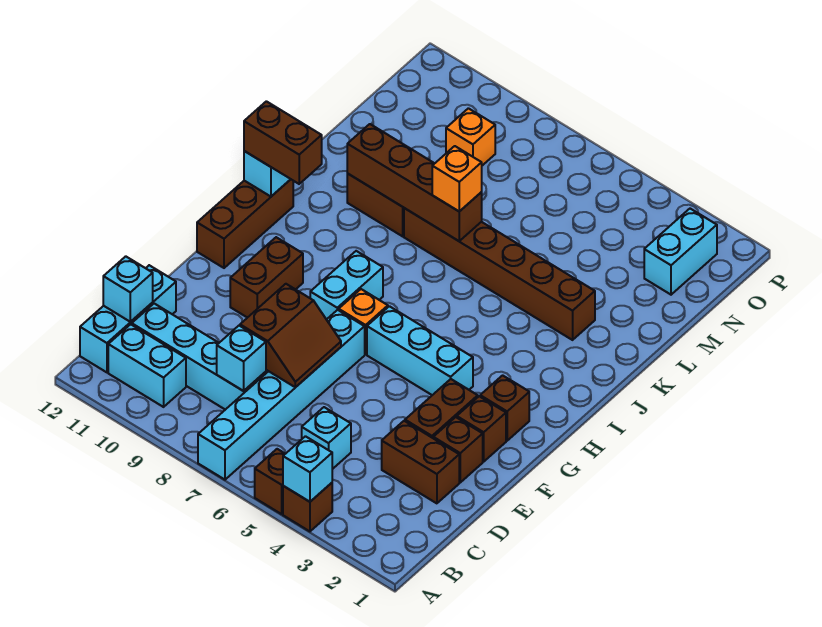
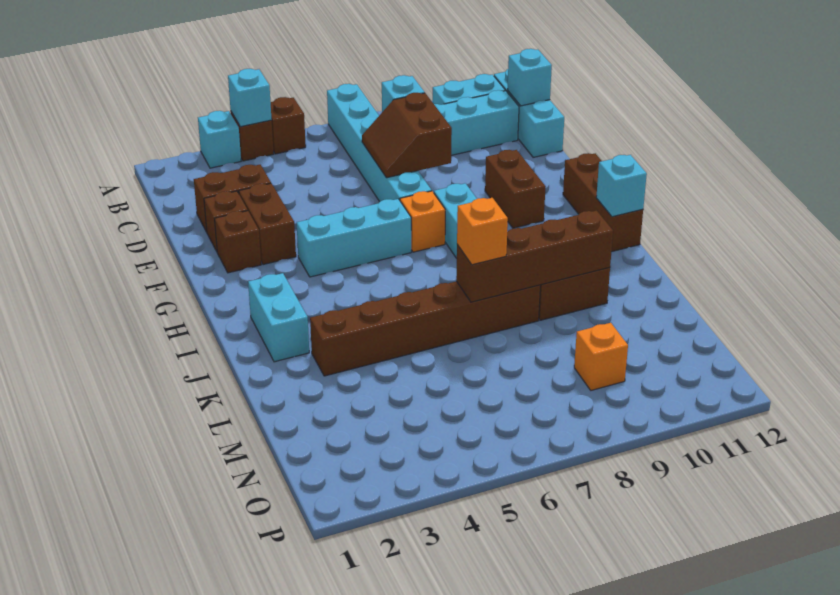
cyan brick C5 level 1 -> cyan brick A3 level 1
brown brick G2 level 1 -> none
brown brick I11:I12 level 3 -> none
cyan brick N2:O2 level 1 -> cyan brick I2:J2 level 1

